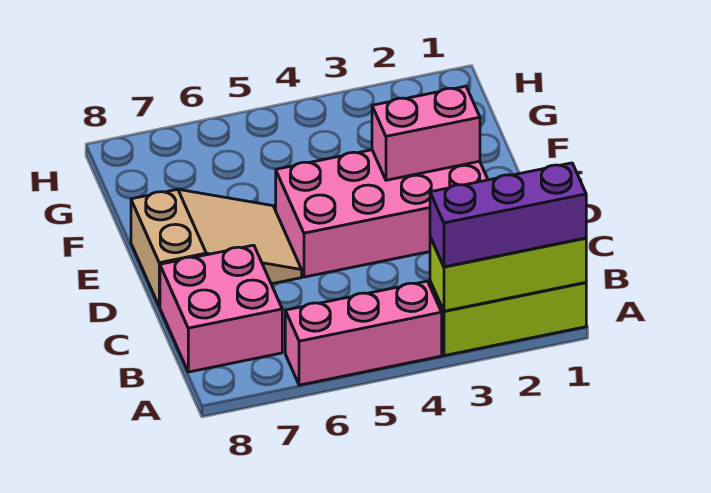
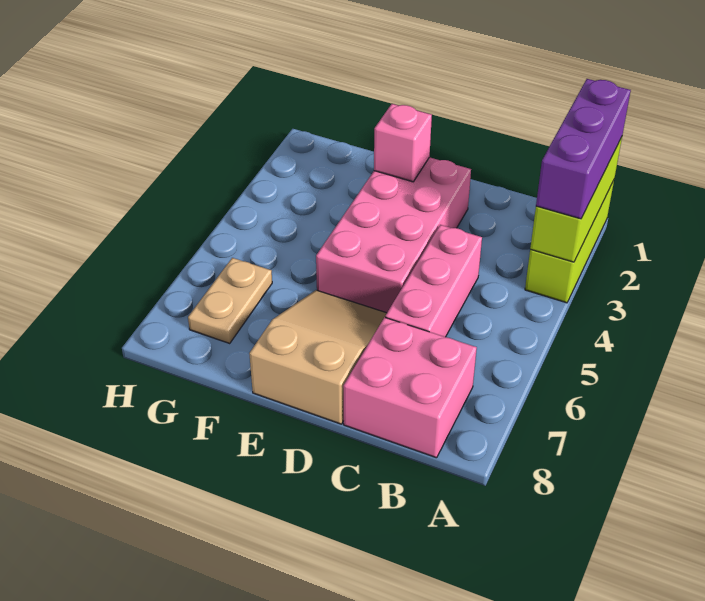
pink brick A4:A6 level 1 -> pink brick C4:C6 level 1
pink brick E2:E3 level 2 -> pink brick E2 level 2
none -> tan plate G6:G7 level 1

